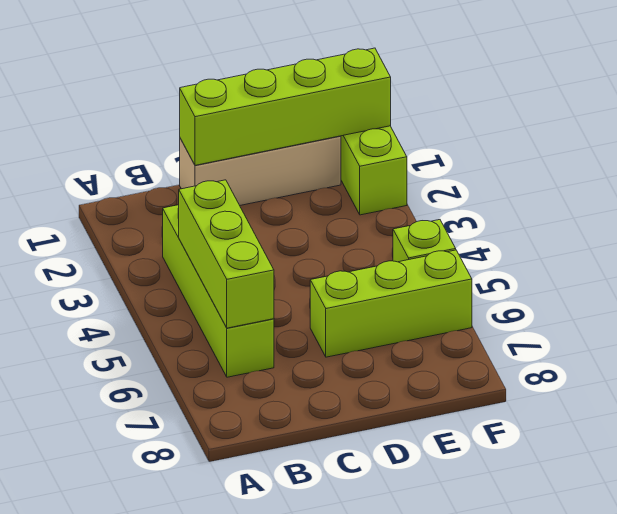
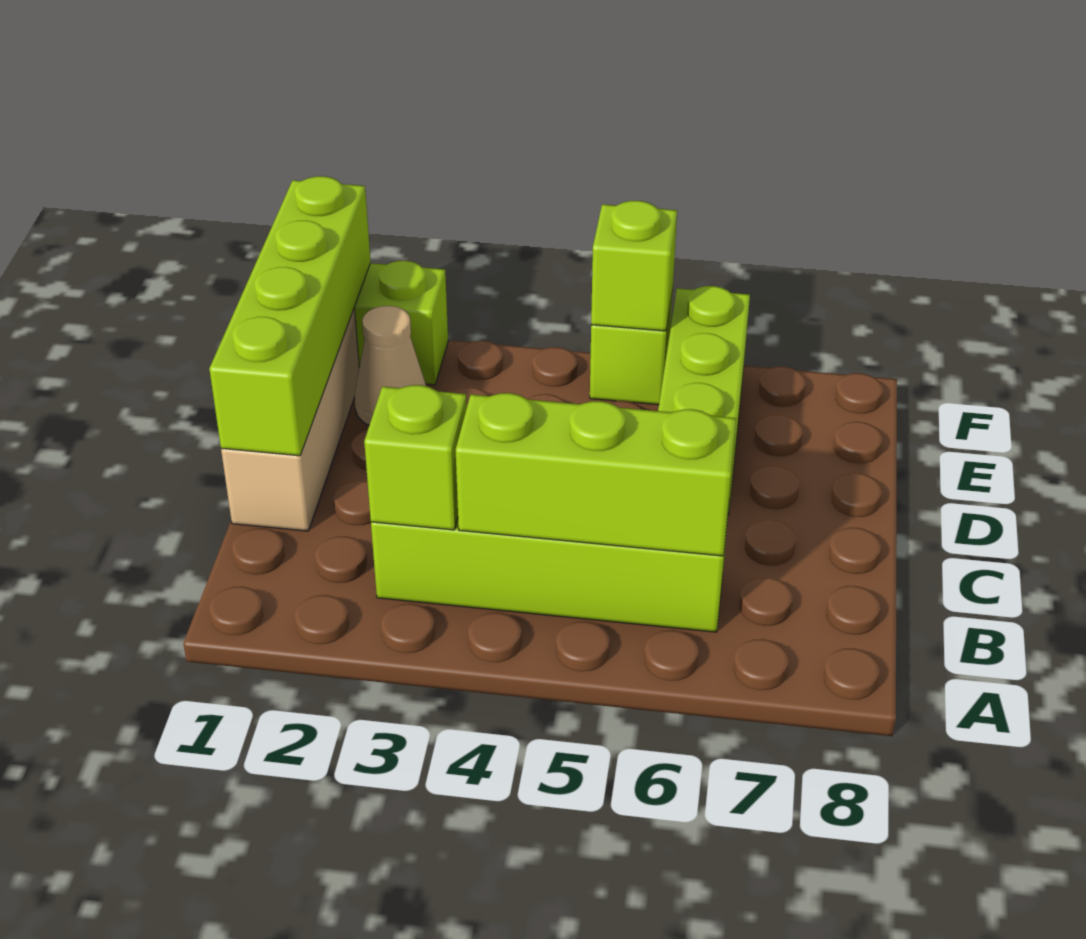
none -> lime brick B3 level 2
none -> tan cone E2 level 1
none -> lime brick F5 level 2

